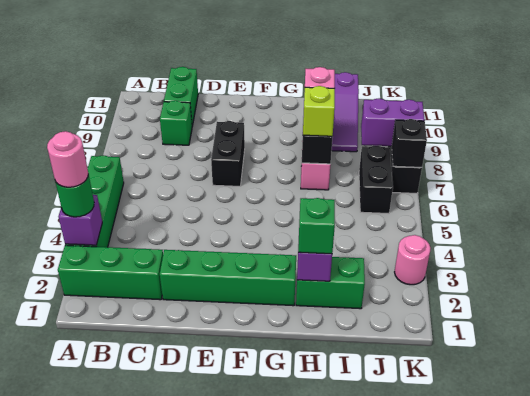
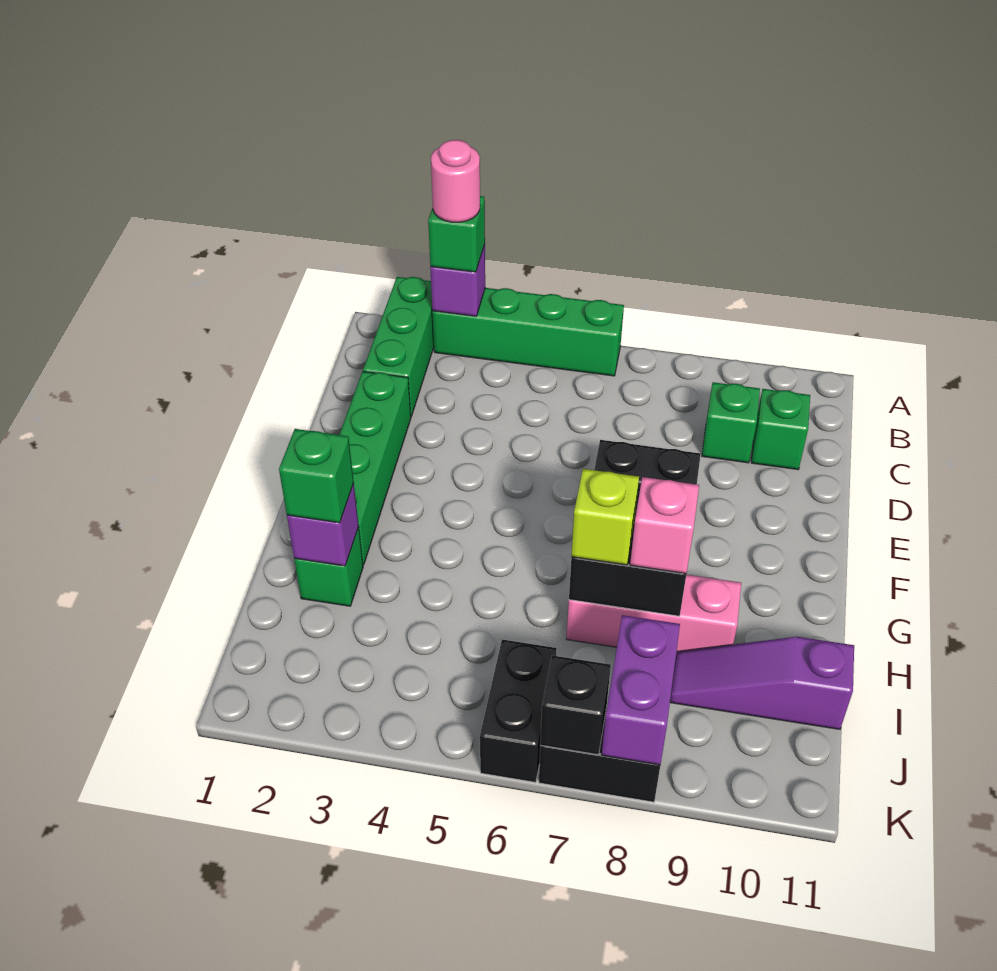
green round brick A3 level 3 -> green brick A3 level 3
green brick C10:C11 level 1 -> green brick C10 level 1
green brick H2:I2 level 1 -> green brick H2 level 1
black brick J6:J7 level 1 -> black brick J6:K6 level 1
pink round brick K3 level 1 -> none

